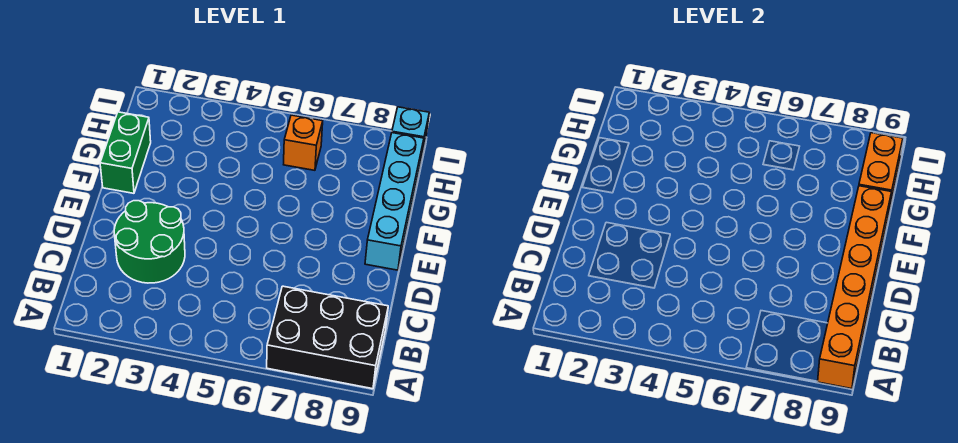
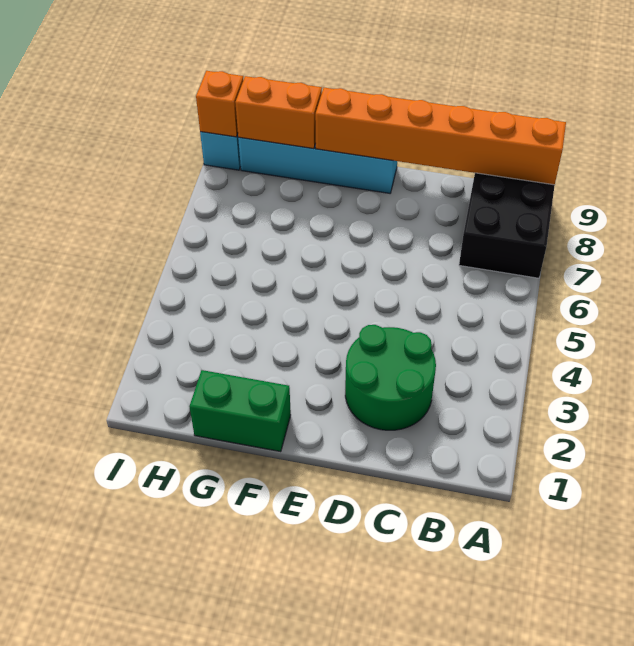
orange brick H6 level 1 -> orange brick I9 level 2

